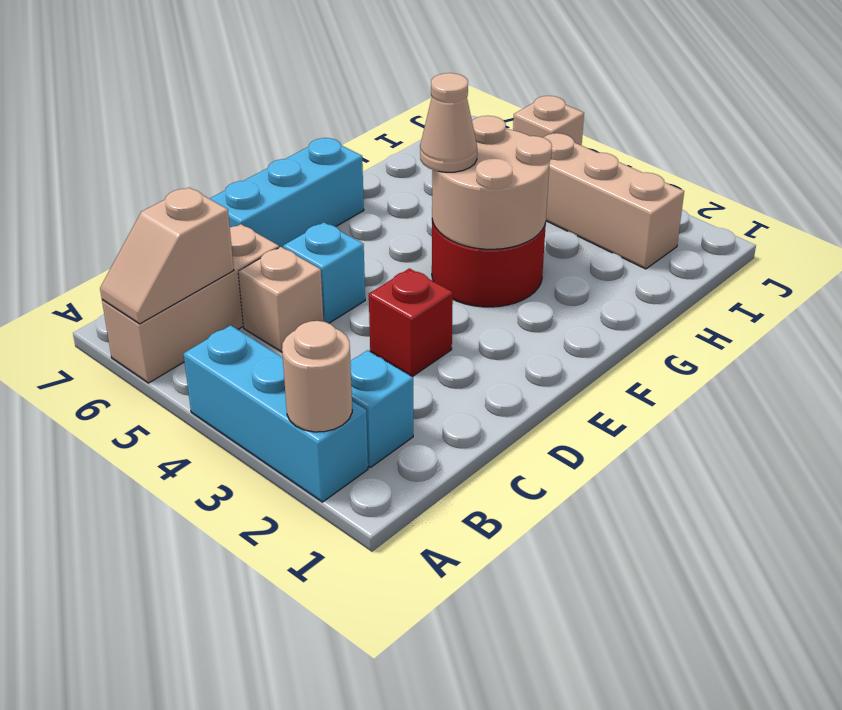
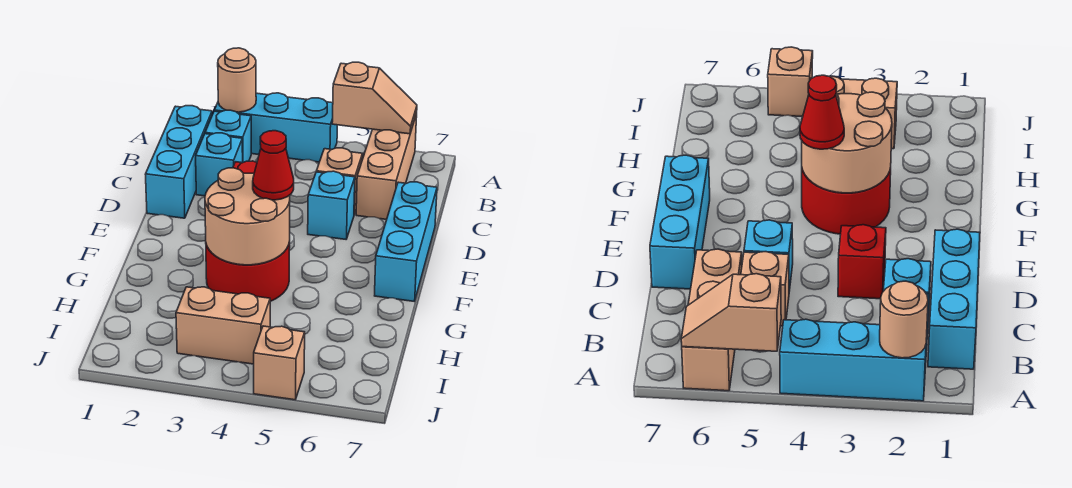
tan slope A6:B6 level 2 top B -> tan slope A5:A6 level 2 top 5
none -> cyan brick B1:D1 level 1
none -> cyan brick C2 level 1
tan cone F4 level 3 -> red cone F4 level 3
tan brick I2:I4 level 1 -> tan brick I3:I4 level 1

